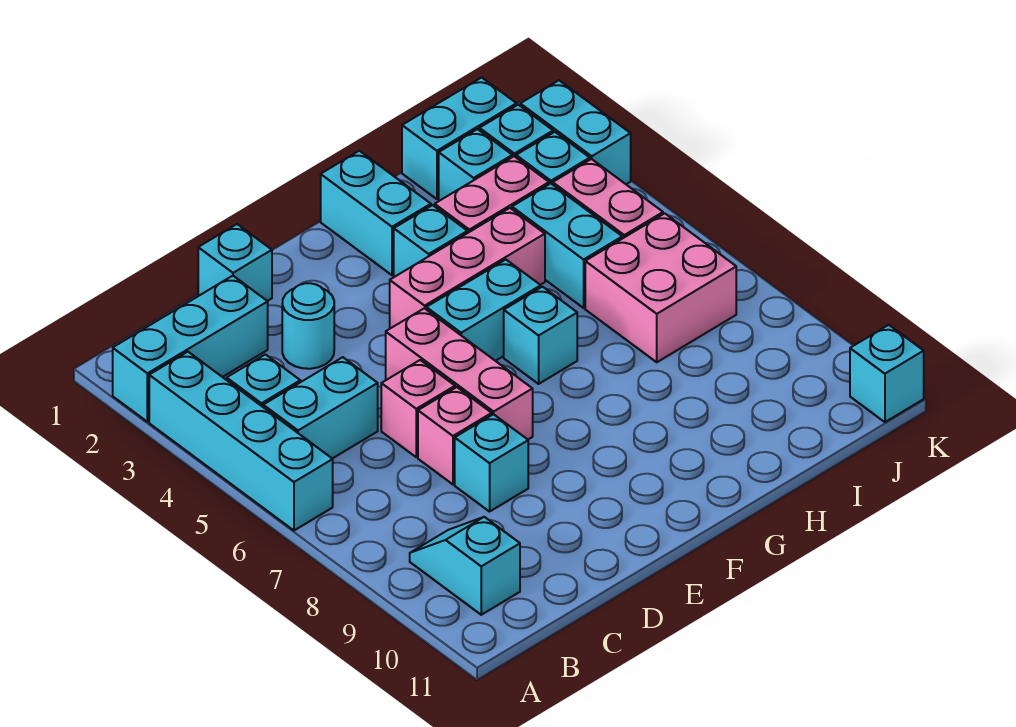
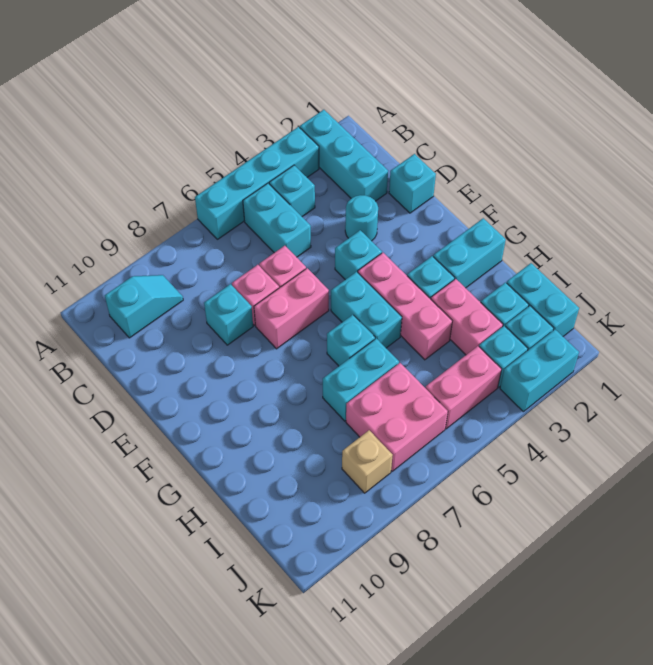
pink brick E5:E7 level 1 -> pink brick E6:E7 level 1
cyan brick I4:I5 level 1 -> cyan brick H6:H7 level 1
none -> tan brick J8 level 1
cyan brick K11 level 1 -> cyan brick E4 level 1

